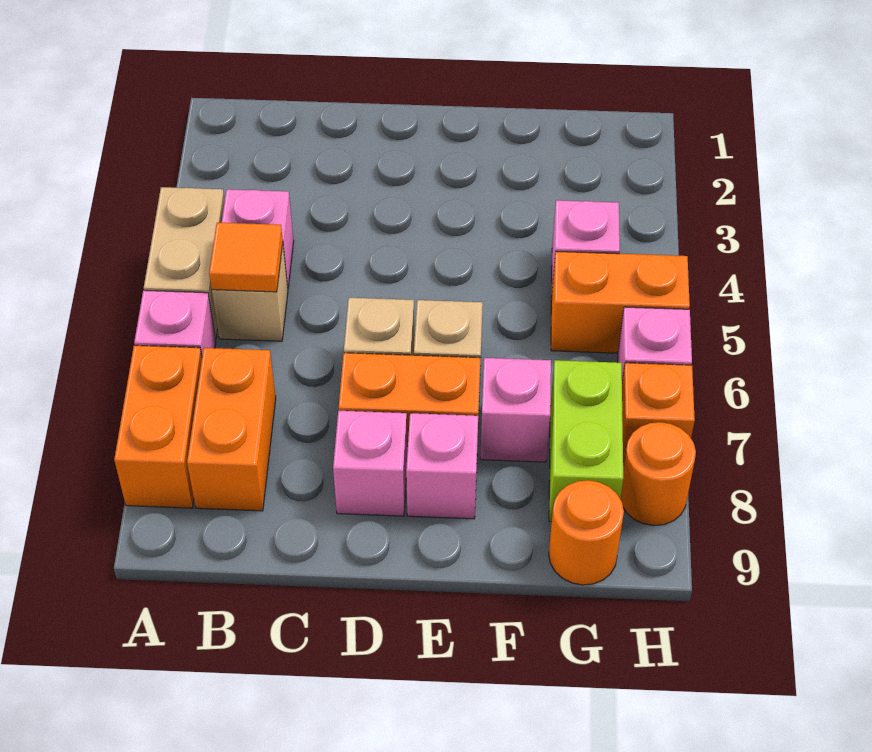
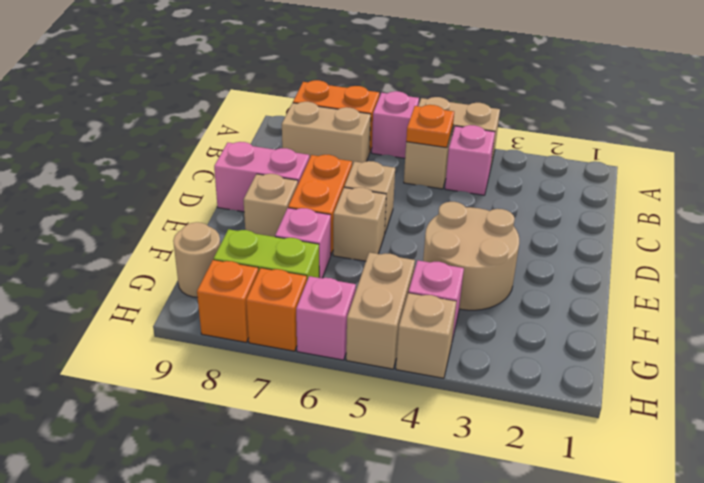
orange tile B5 level 2 -> orange plate B5 level 2
orange brick B7:B8 level 1 -> tan brick B7:B8 level 1
pink brick D8 level 1 -> pink brick D8:D9 level 1
none -> tan round brick E3:F4 level 1
pink brick E8 level 1 -> tan brick E8 level 1
orange brick G5:H5 level 1 -> tan brick G5:H5 level 1
orange round brick G9 level 1 -> tan round brick G9 level 1
none -> tan brick H4 level 1
orange round brick H8 level 1 -> orange brick H8 level 1

